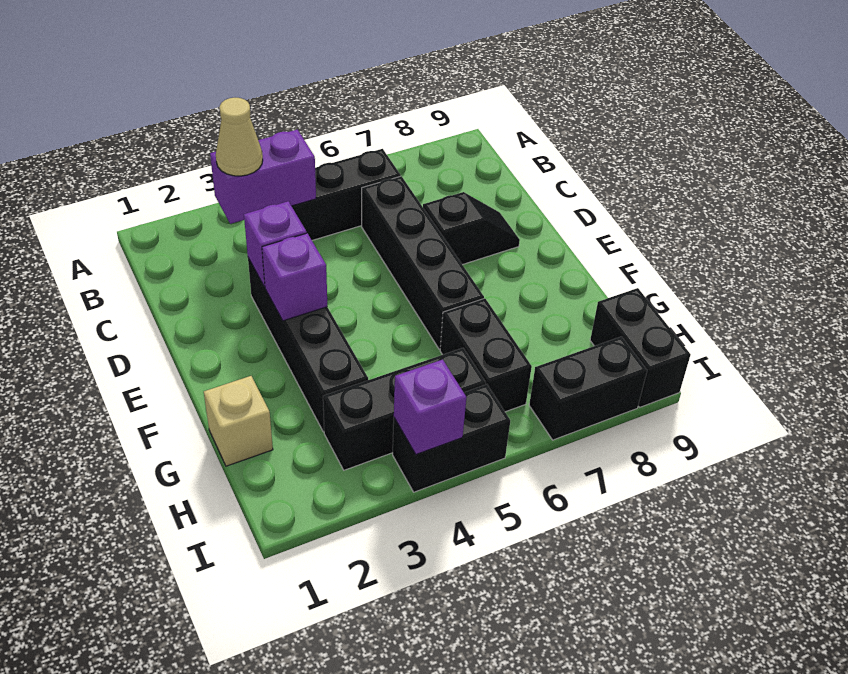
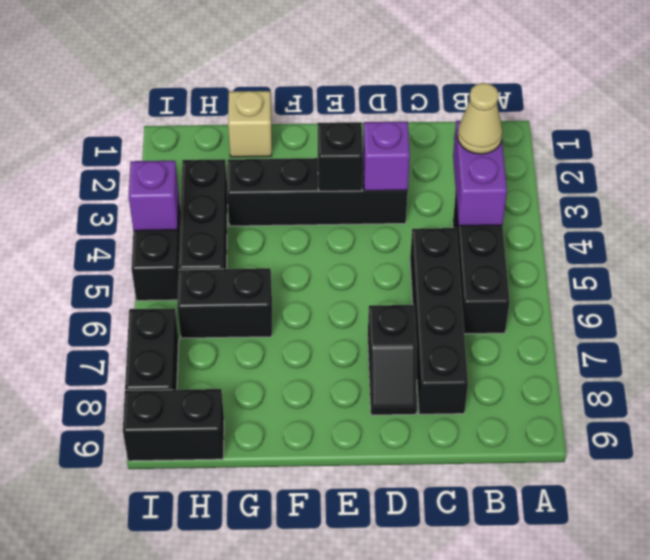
black brick C6:F6 level 1 -> black brick C5:C8 level 1
purple brick E3 level 2 -> black brick E3 level 2

